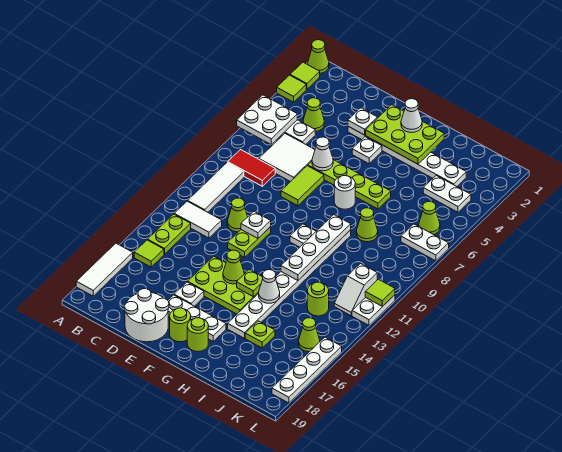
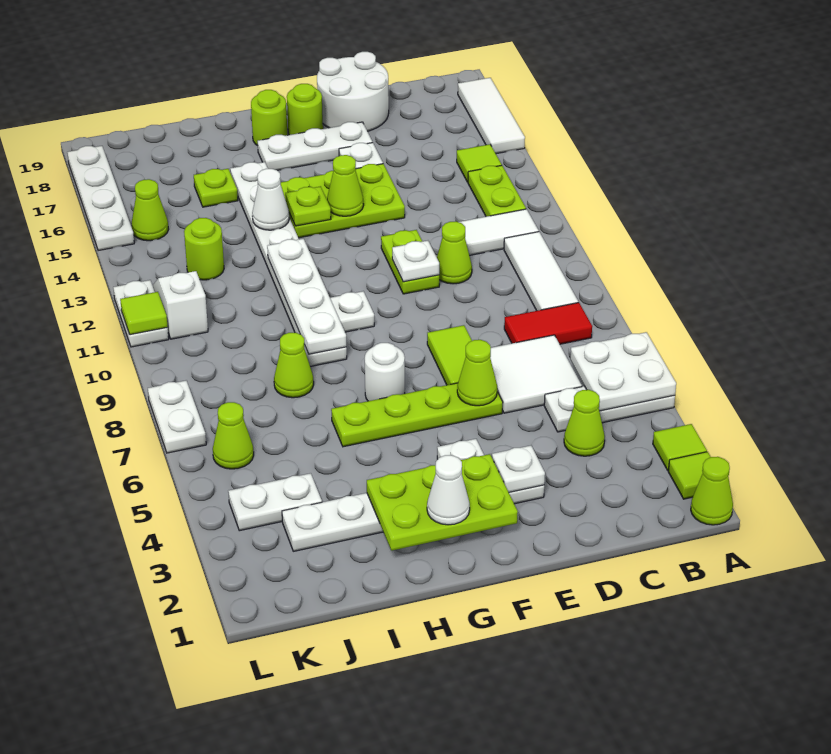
white cone E6 level 2 -> lime cone E6 level 2
white plate K7:L7 level 1 -> white plate L7:L8 level 1

